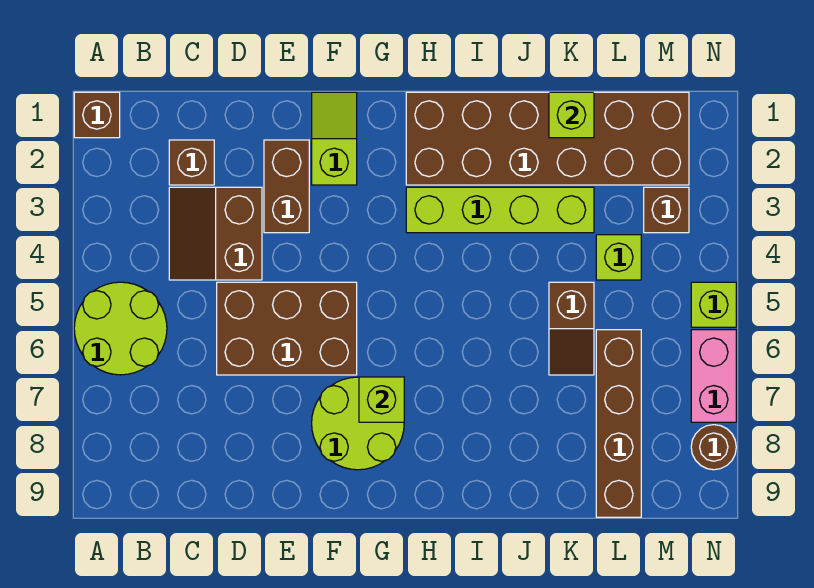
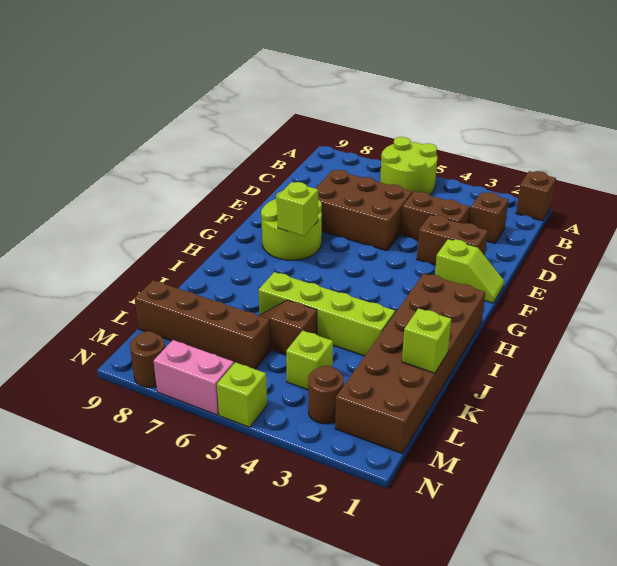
brown brick D5:F6 level 1 -> brown brick D5:E7 level 1
lime brick H3:K3 level 1 -> lime brick J3:J6 level 1
brown brick M3 level 1 -> brown round brick M3 level 1

